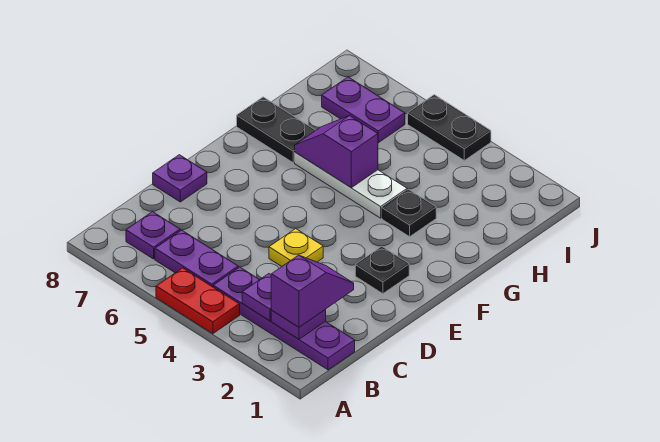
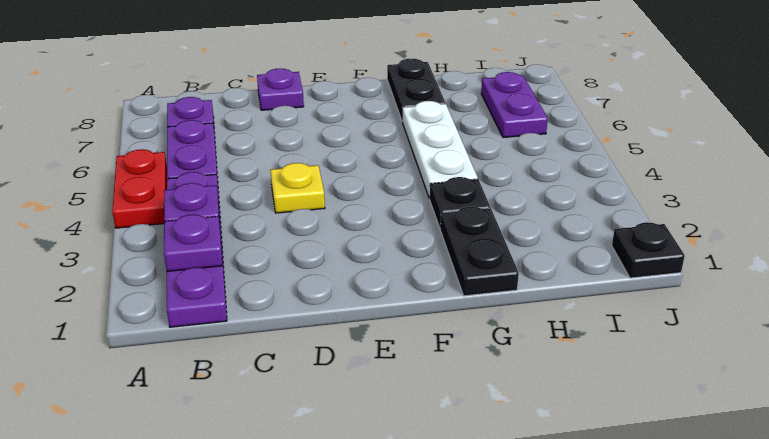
purple slope B2:C2 level 3 top B -> none
black plate E2 level 1 -> black plate J1 level 1
purple slope G5:G6 level 2 top 5 -> none
black plate J4:J5 level 1 -> black plate G1:G2 level 1

